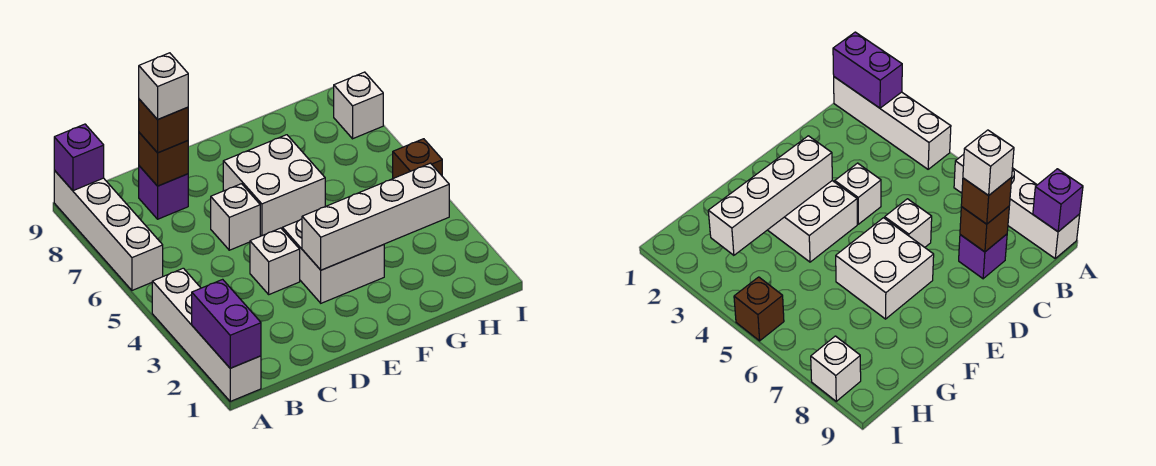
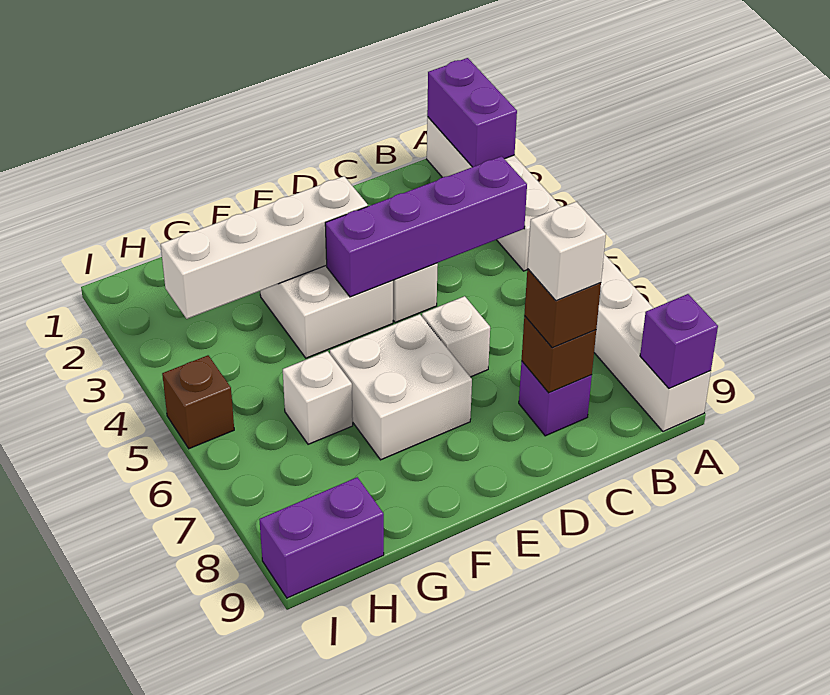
none -> purple brick B4:E4 level 2
none -> purple brick H9:I9 level 1
white brick I8 level 1 -> white brick G6 level 1

